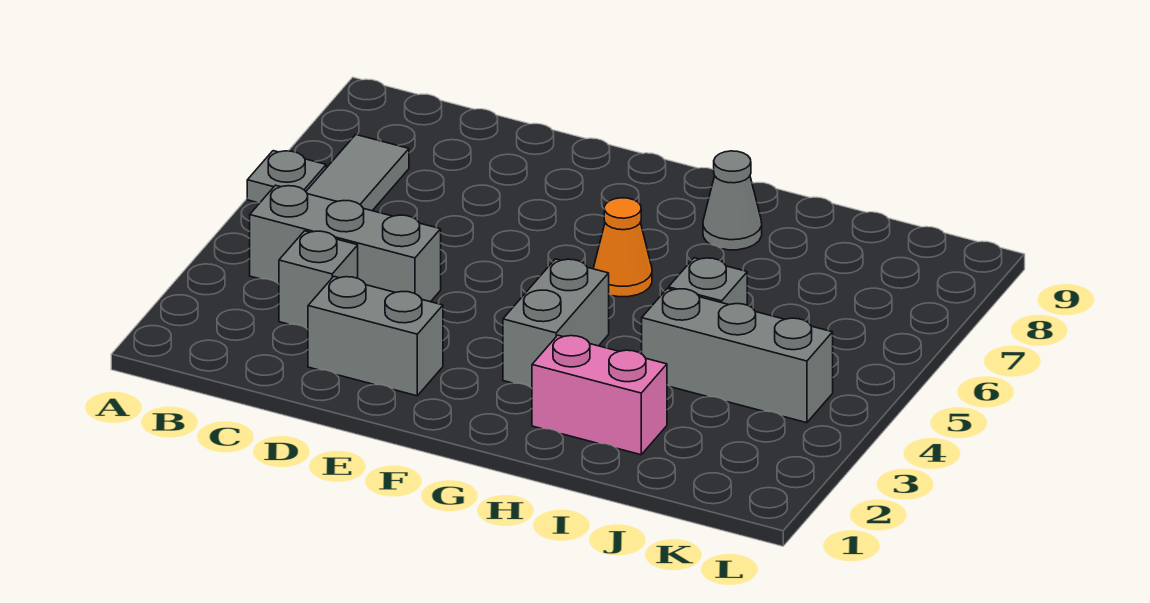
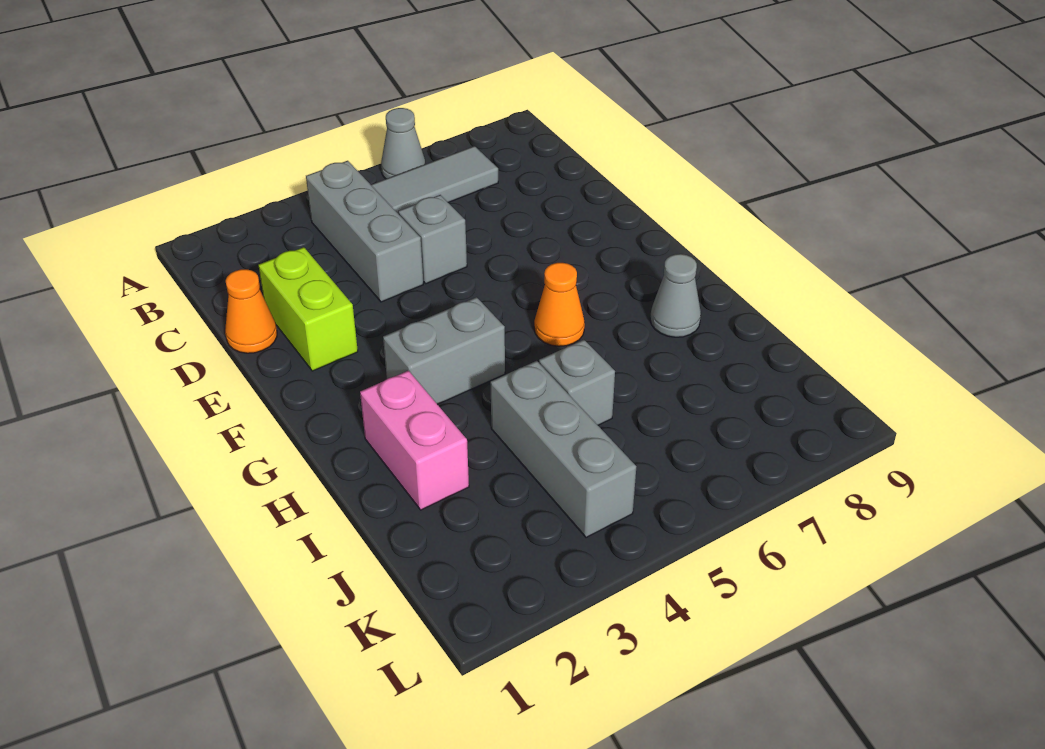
grey plate A6 level 1 -> grey cone A6 level 1
grey brick C3 level 1 -> grey brick D5 level 1
none -> orange cone D1 level 1
grey brick D2:E2 level 1 -> lime brick D2:E2 level 1

